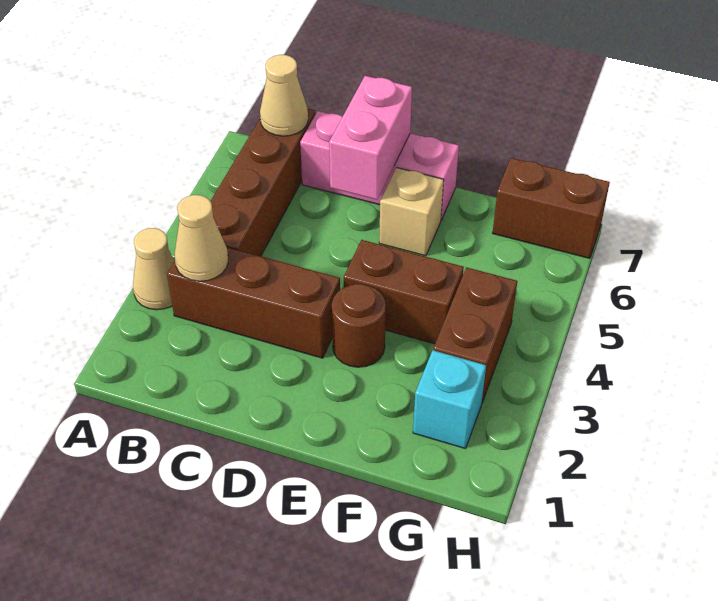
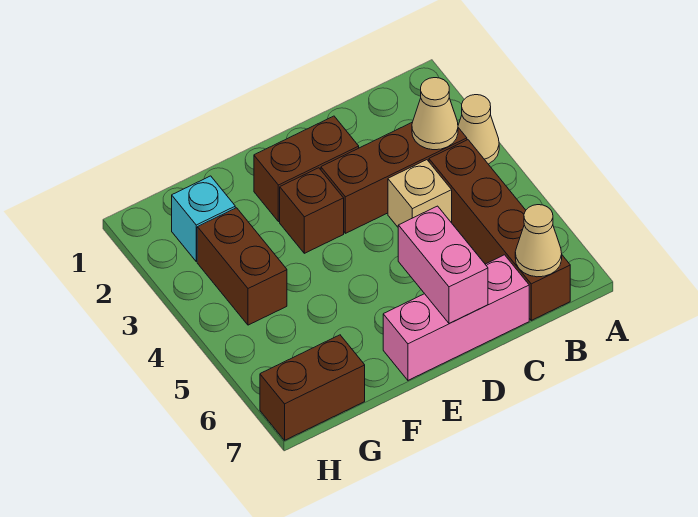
brown round brick E3 level 1 -> brown brick E3 level 1
brown brick E4:F4 level 1 -> brown brick D2:E2 level 1
tan brick E6 level 1 -> tan brick C4 level 1

